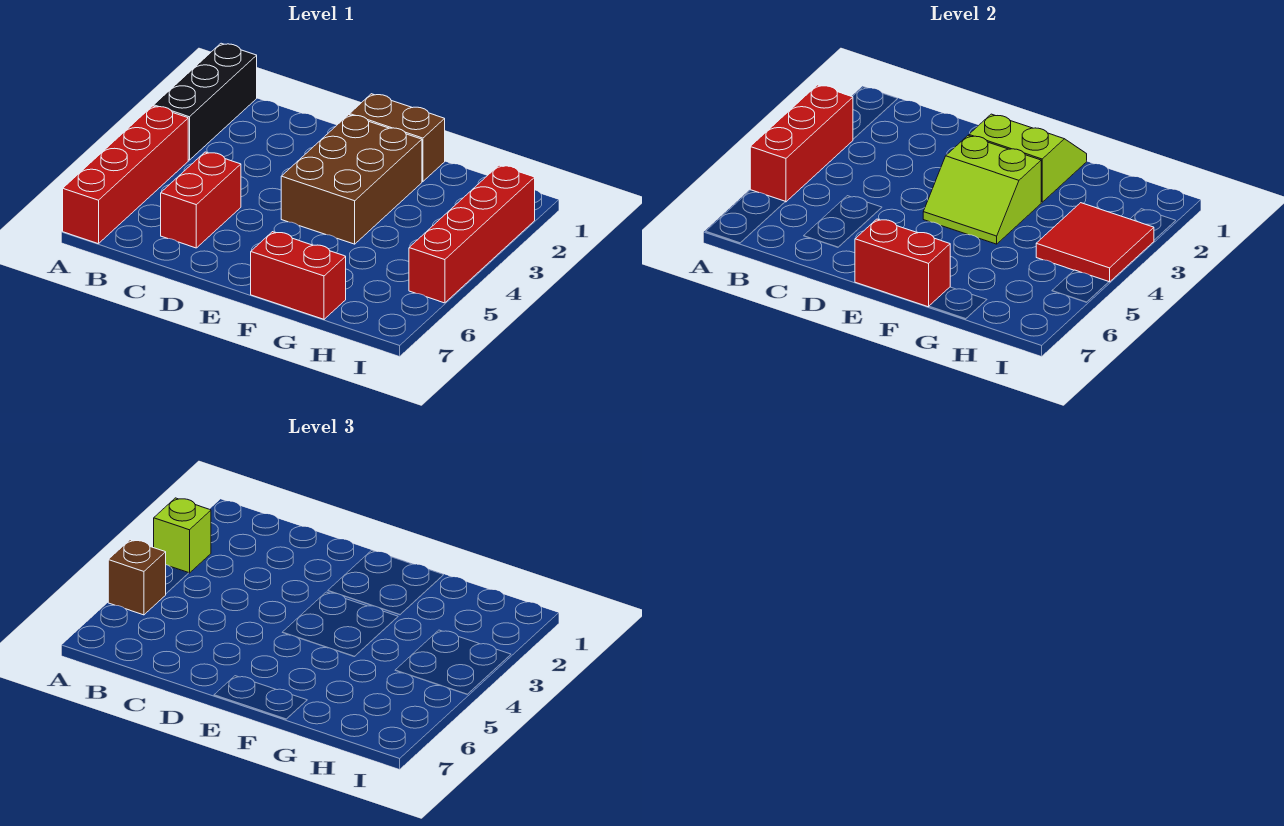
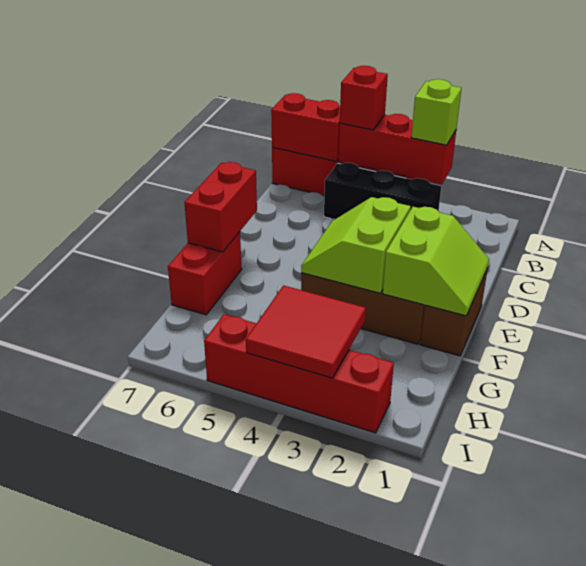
black brick A1:A3 level 1 -> black brick B3:B5 level 1
brown brick A5 level 3 -> red brick A5 level 3
red brick C5:C6 level 1 -> red brick A6:A7 level 2

